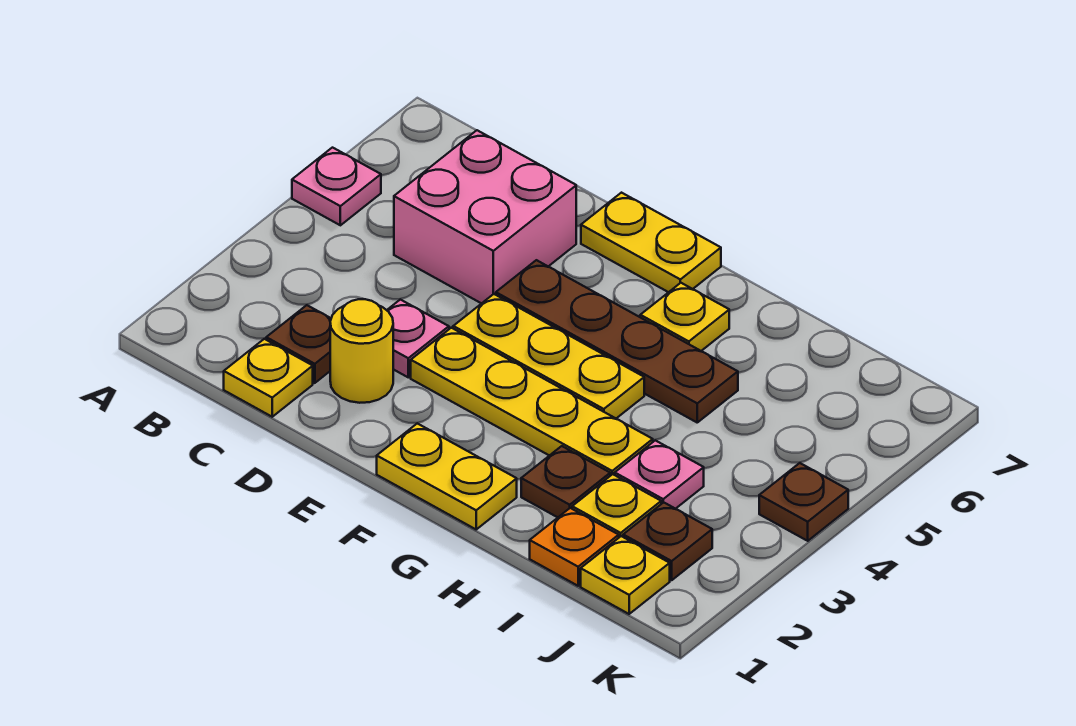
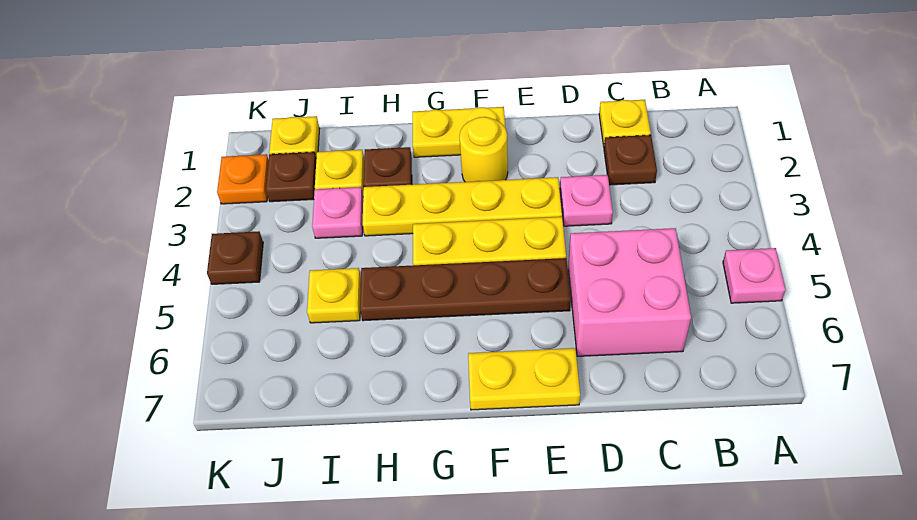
yellow round brick D2 level 1 -> yellow round brick F2 level 1
yellow plate G6 level 1 -> yellow plate I5 level 1
orange plate I1 level 1 -> orange plate K2 level 1

